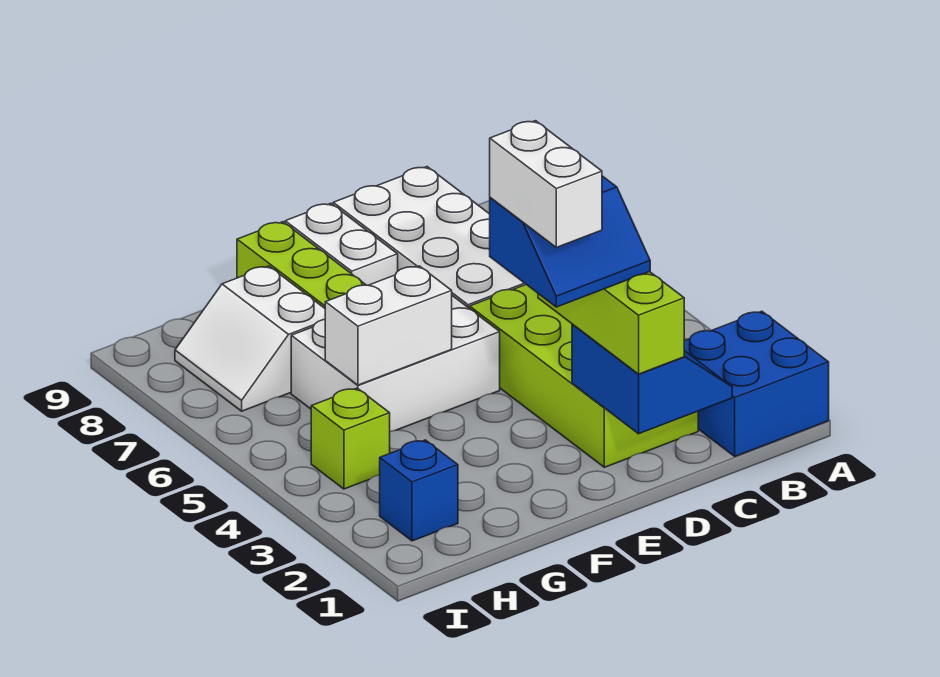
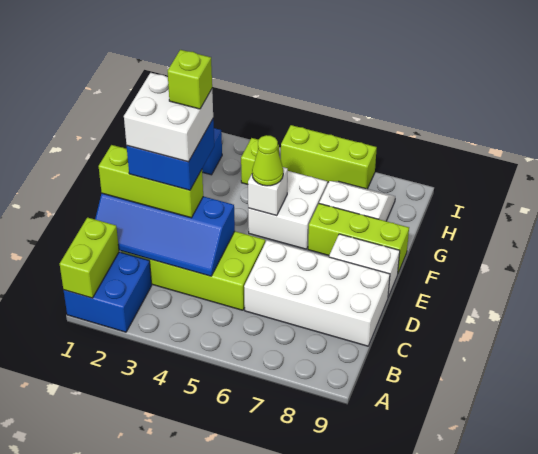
none -> lime brick A1:B1 level 2
blue slope C1:D2 level 2 top D -> blue slope C1:D4 level 2 top D
blue slope D2:E3 level 4 top 3 -> blue brick D2:E3 level 4
white brick E2:E3 level 5 -> white brick D2:E3 level 5
none -> lime brick E3 level 6
white brick E5:G6 level 1 -> white brick F5:G6 level 1
white brick F5:G5 level 2 -> white brick F5 level 2
none -> lime cone F5 level 3
none -> lime brick I5:I7 level 1

